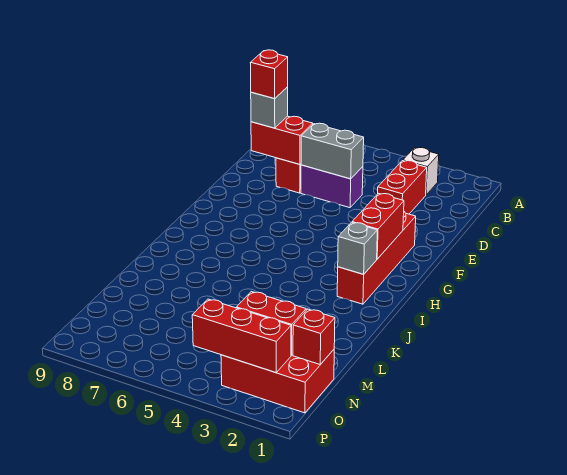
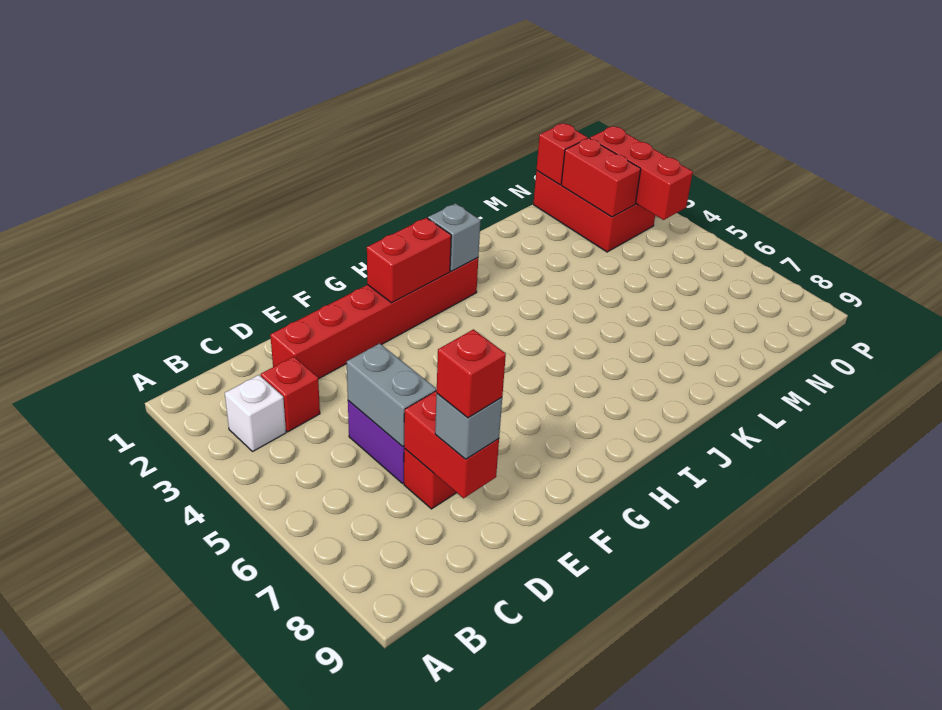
red brick C3:D3 level 1 -> red brick C3 level 1
red brick F2:I2 level 1 -> red brick D2:I2 level 1

